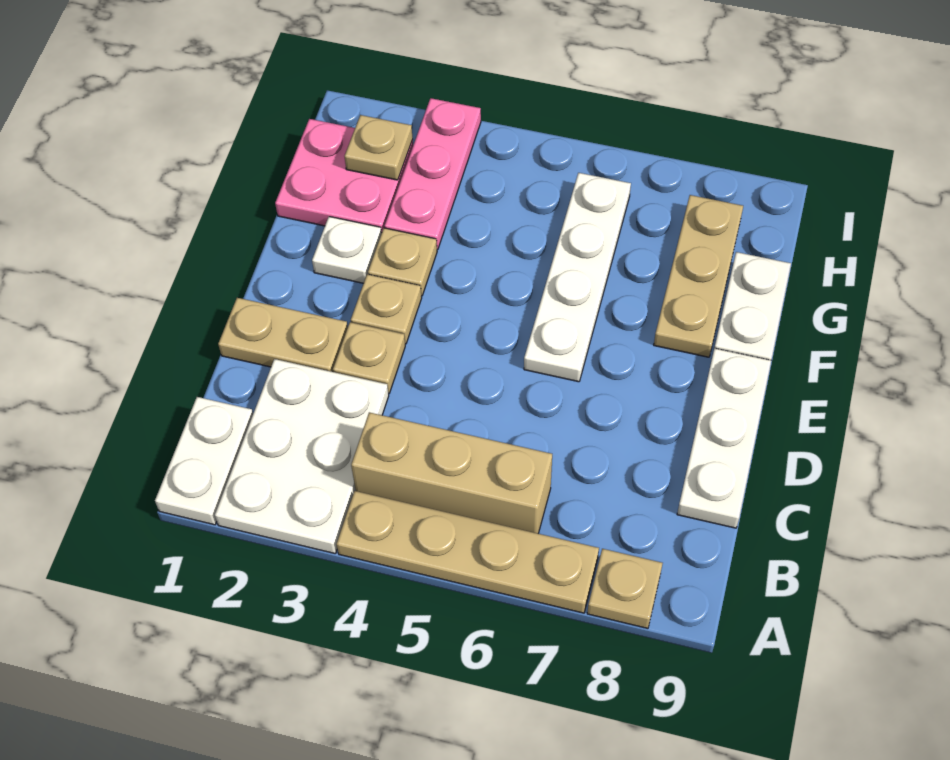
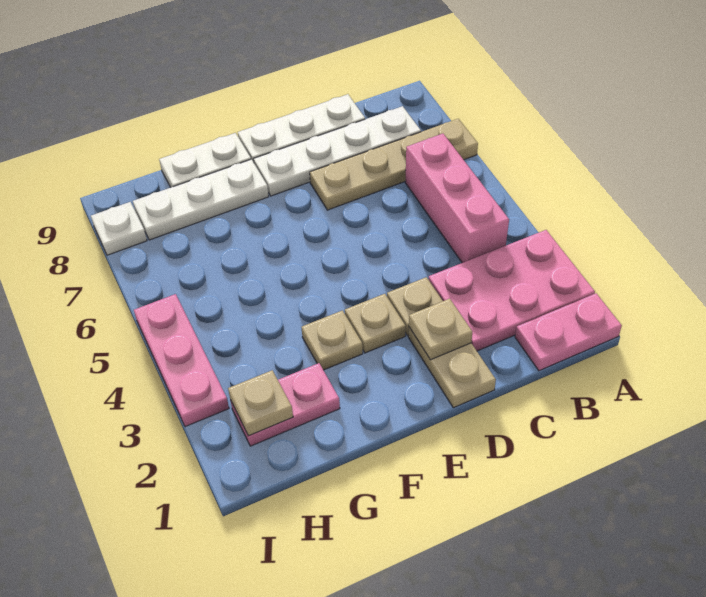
white plate A1:B1 level 1 -> pink plate A1:B1 level 1
white plate A2:C3 level 1 -> pink plate A2:C3 level 1
tan plate A4:A7 level 1 -> tan plate A7:D7 level 1
tan plate A8 level 1 -> tan plate D2 level 2
tan brick B4:B6 level 1 -> pink brick B4:B6 level 1
white plate E6:H6 level 1 -> white plate B8:E8 level 1
white plate F2 level 1 -> white plate I8 level 1
tan plate F8:H8 level 1 -> white plate F8:H8 level 1
pink plate G1:H2 level 1 -> pink plate G2:H2 level 1
pink plate G3:I3 level 1 -> pink plate I3:I5 level 1

